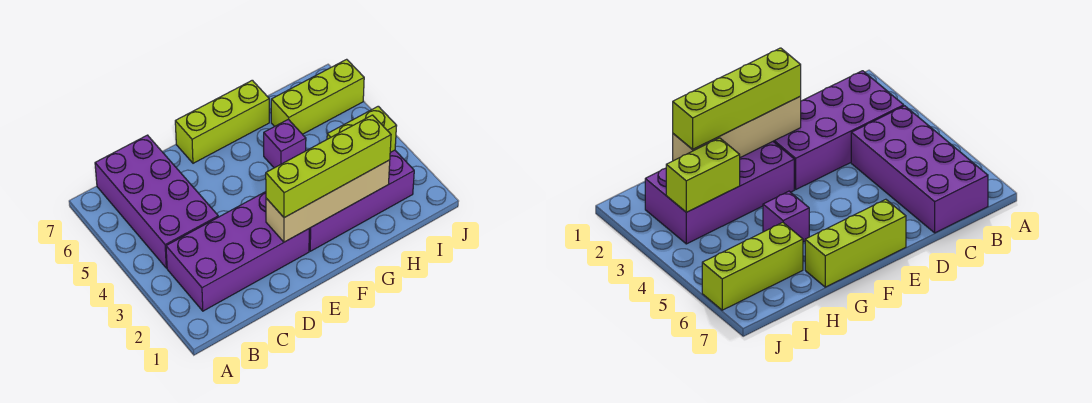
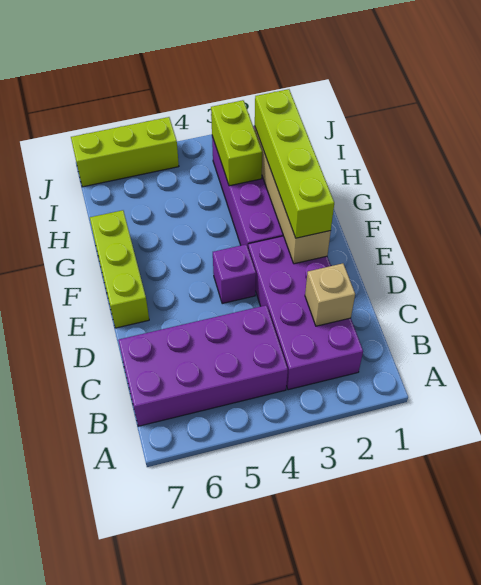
none -> tan brick C2 level 2
purple brick G5 level 1 -> purple brick E4 level 1
lime brick H6:J6 level 1 -> lime brick J5:J7 level 1

